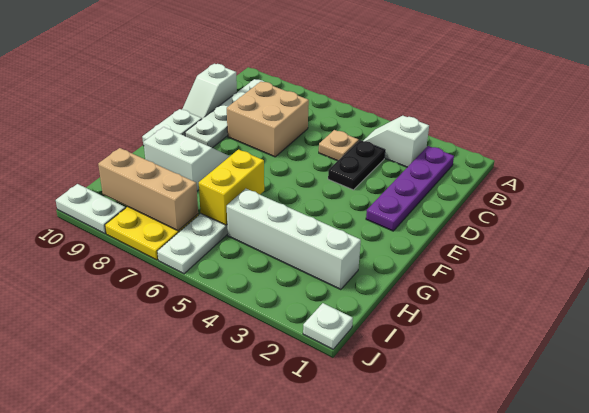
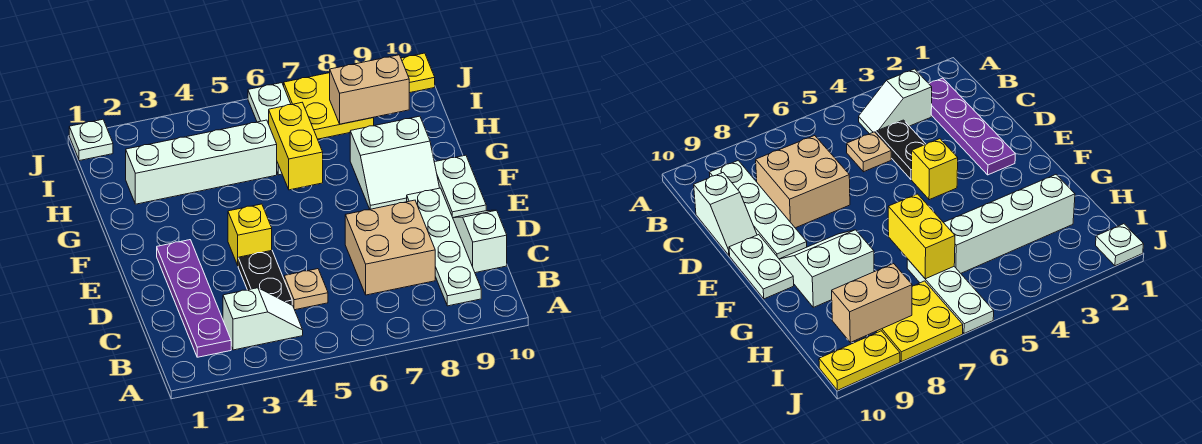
none -> yellow brick E4 level 1
tan brick I7:I9 level 2 -> tan brick I8:I9 level 2
white plate J9:J10 level 1 -> yellow plate J9:J10 level 1

